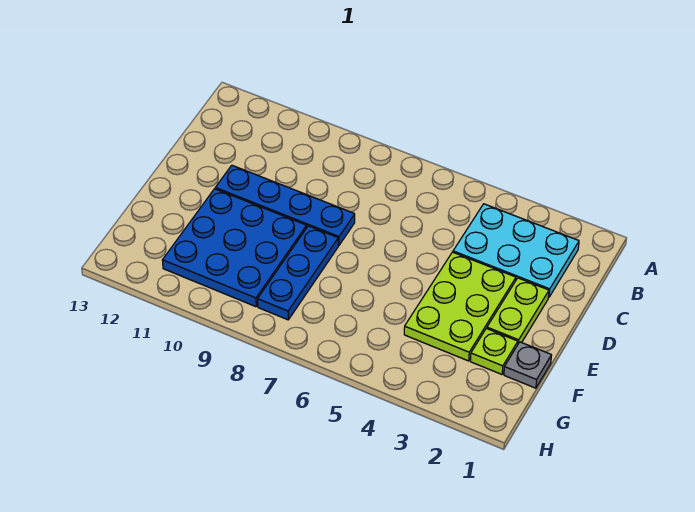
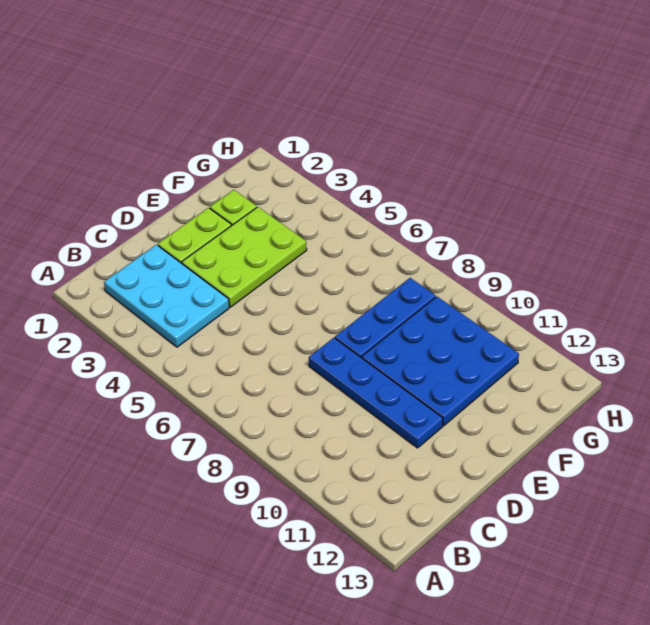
grey plate F1 level 1 -> none

